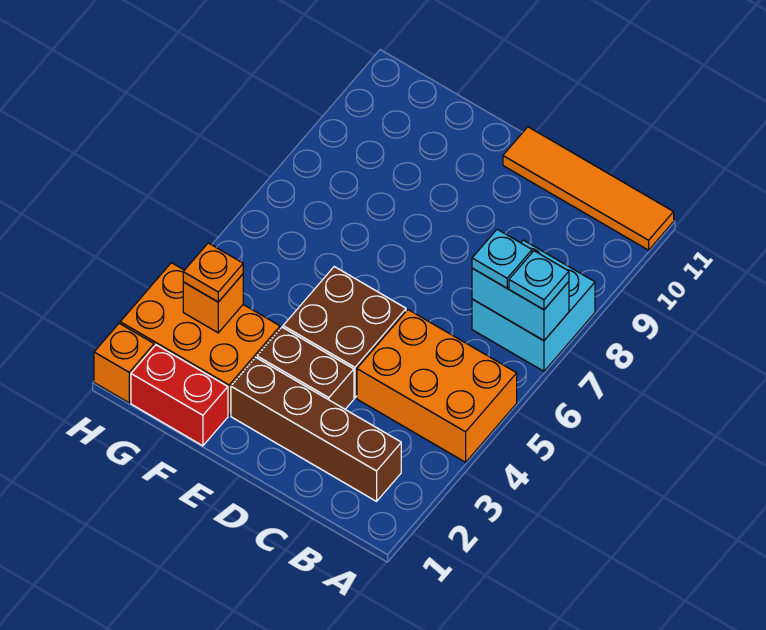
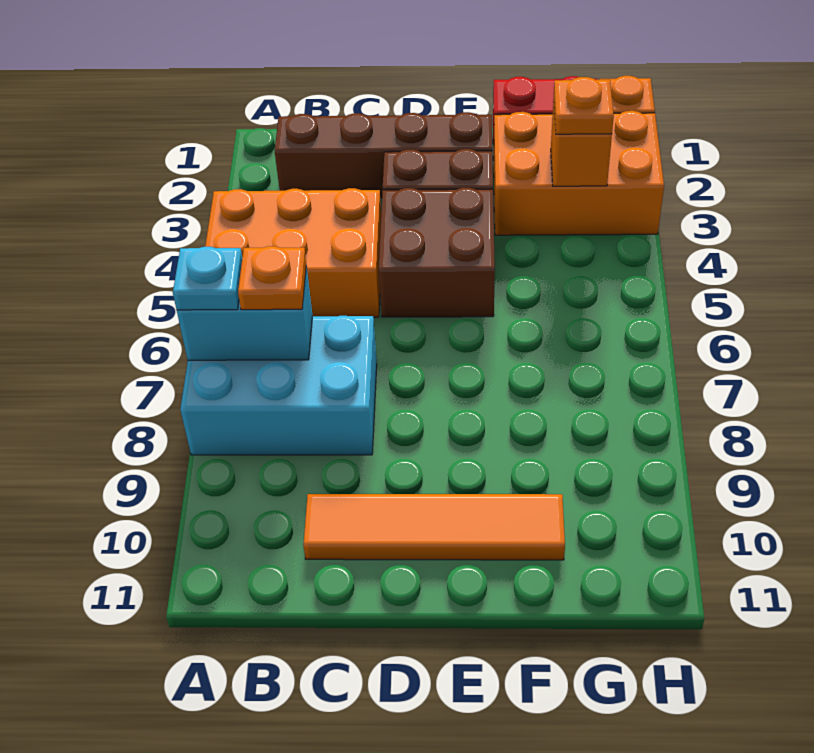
cyan brick A7:B8 level 1 -> cyan brick A7:C8 level 1
orange tile A11:D11 level 1 -> orange tile C10:F10 level 1
cyan plate B7 level 3 -> orange plate B7 level 3

